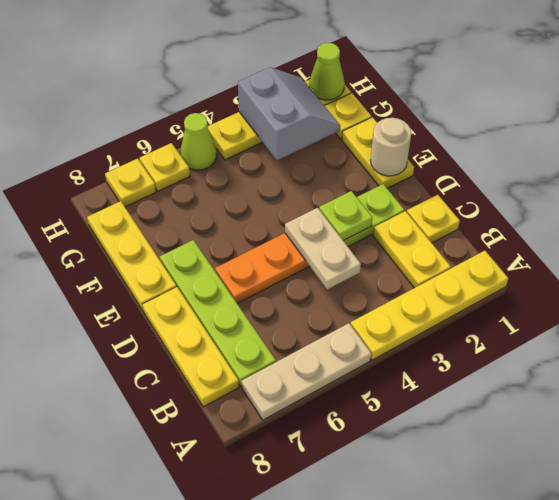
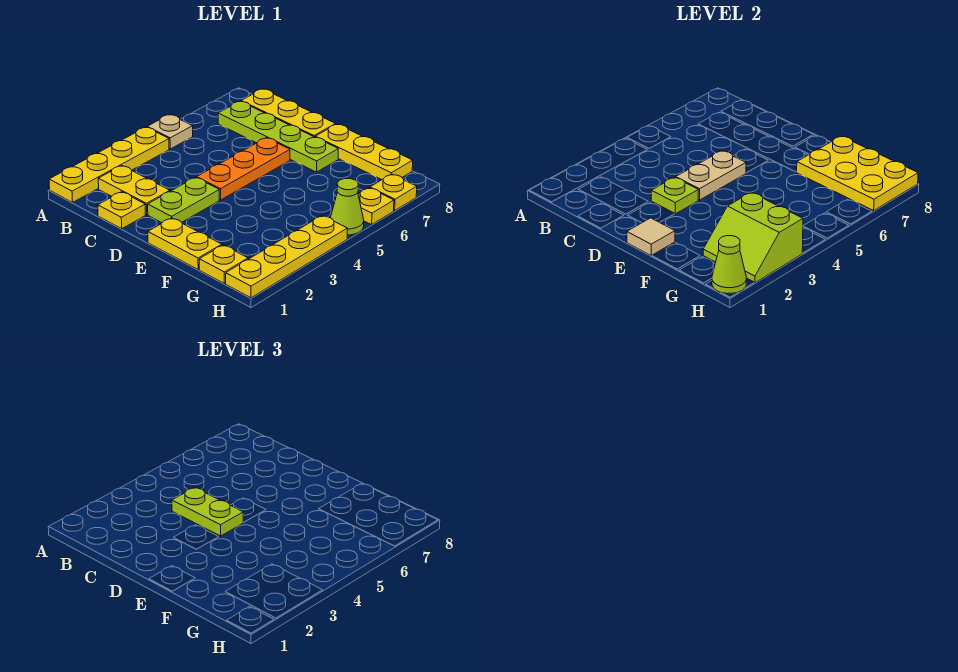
tan plate A5:A7 level 1 -> tan plate A5 level 1
tan plate C4:D4 level 2 -> tan plate D4:D5 level 2
none -> lime plate C4:D4 level 3
tan round brick E1 level 2 -> tan tile E1 level 2
none -> yellow plate F7:H8 level 2
grey slope G2:H3 level 2 top 3 -> lime slope G2:H3 level 2 top 3

